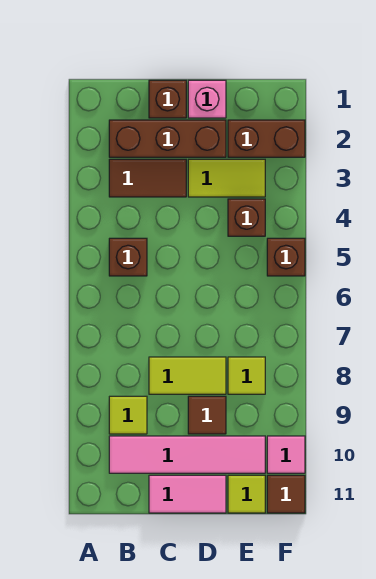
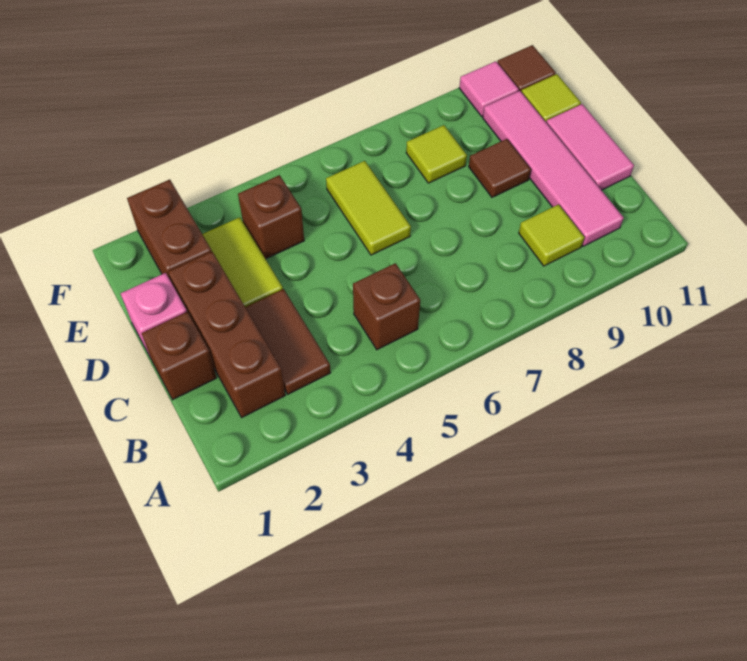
lime tile C8:D8 level 1 -> lime tile D6:E6 level 1
brown brick F5 level 1 -> none

